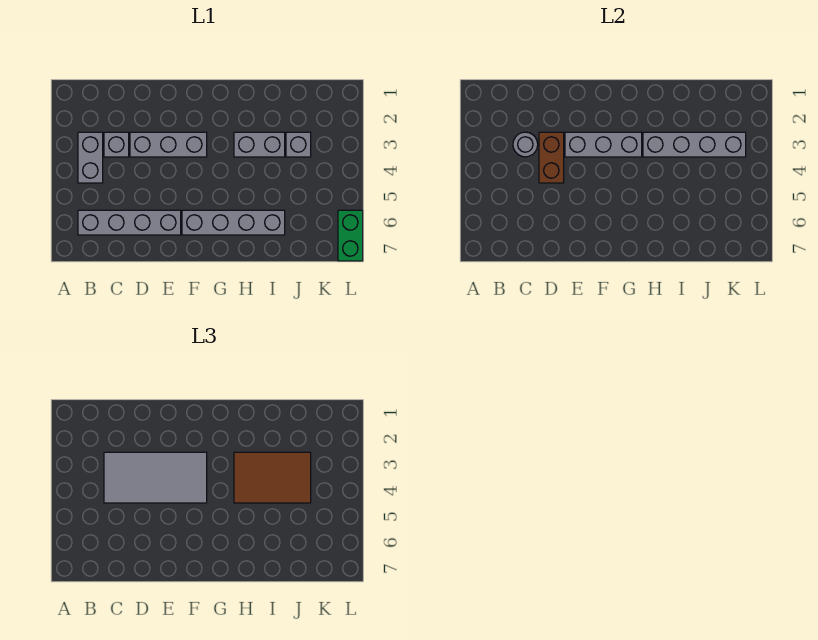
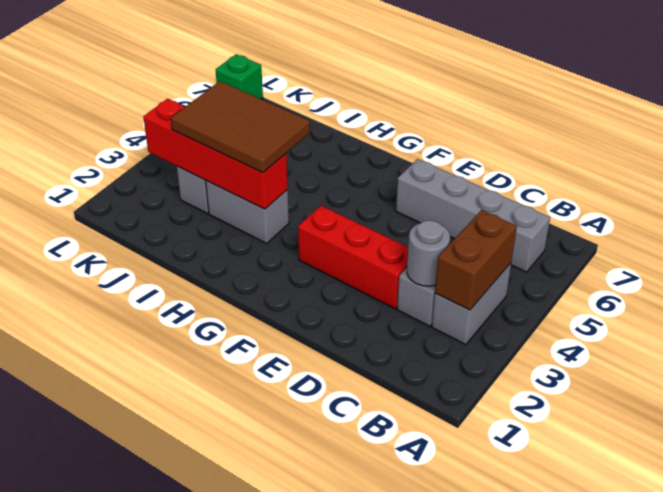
grey tile C3:F4 level 3 -> none
grey brick D3:F3 level 1 -> red brick D3:F3 level 1
brown brick D3:D4 level 2 -> brown brick B3:B4 level 2
grey brick E3:G3 level 2 -> none
grey brick F6:I6 level 1 -> none
grey brick H3:K3 level 2 -> red brick H3:K3 level 2
green brick L6:L7 level 1 -> green brick L7 level 1

